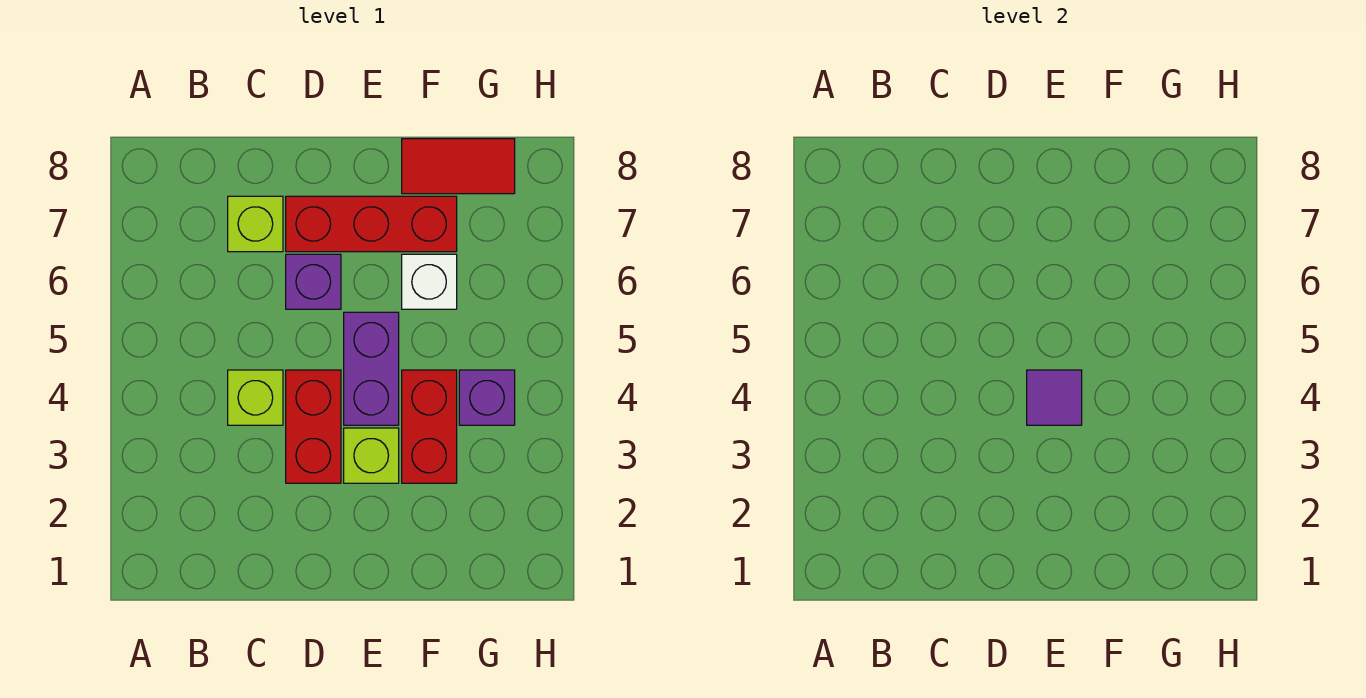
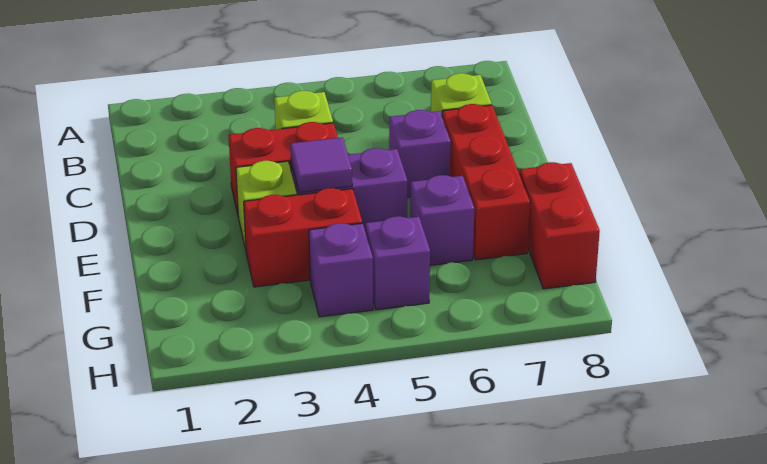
white brick F6 level 1 -> purple brick F6 level 1
red tile F8:G8 level 1 -> red brick F8:G8 level 1
none -> purple brick G5 level 1

